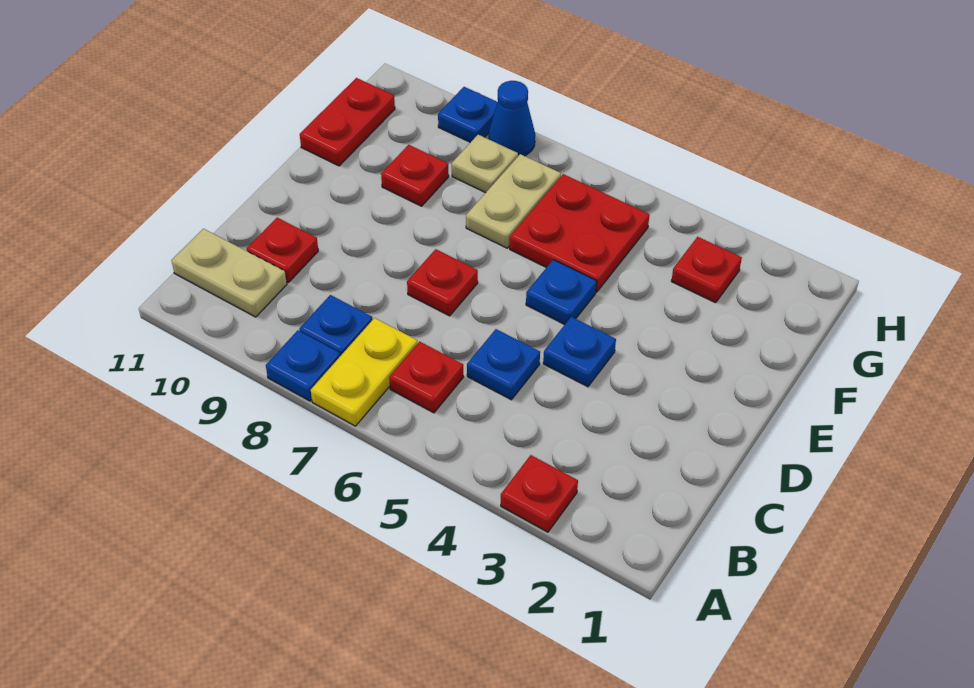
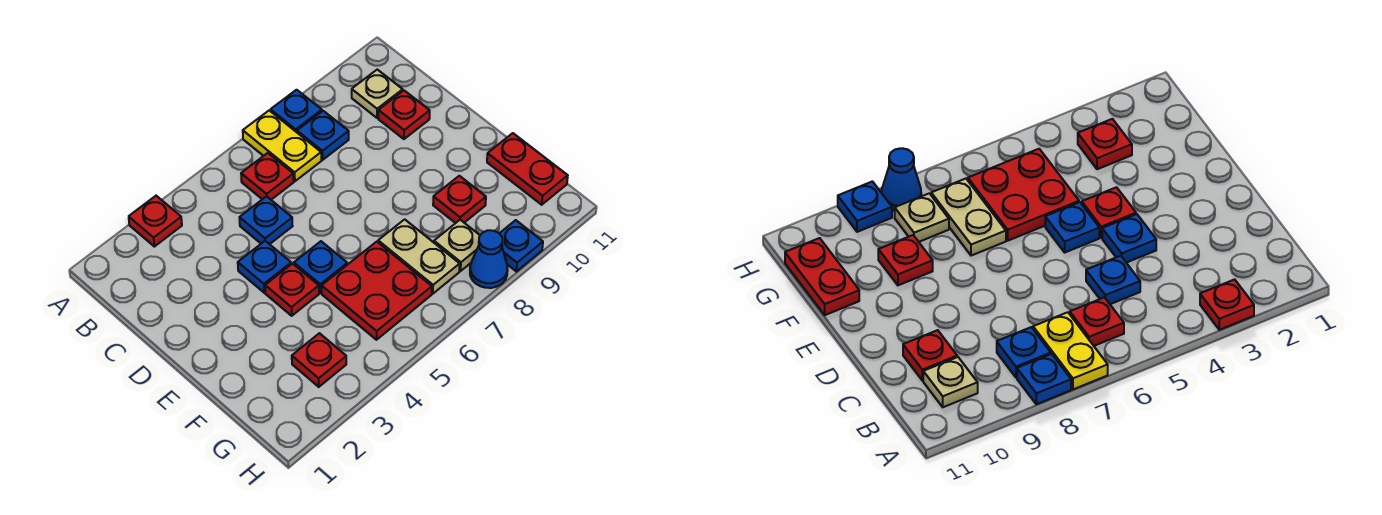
tan plate B10:B11 level 1 -> tan plate B10 level 1
red plate D7 level 1 -> red plate E4 level 1

